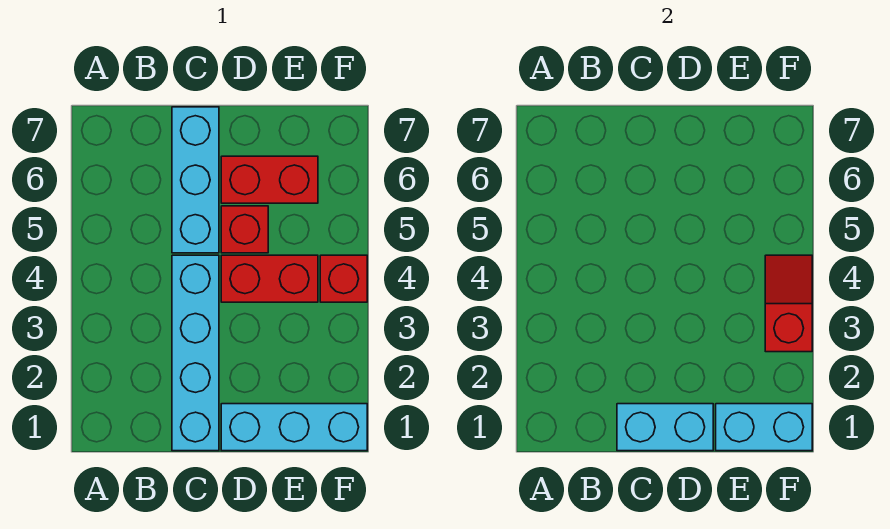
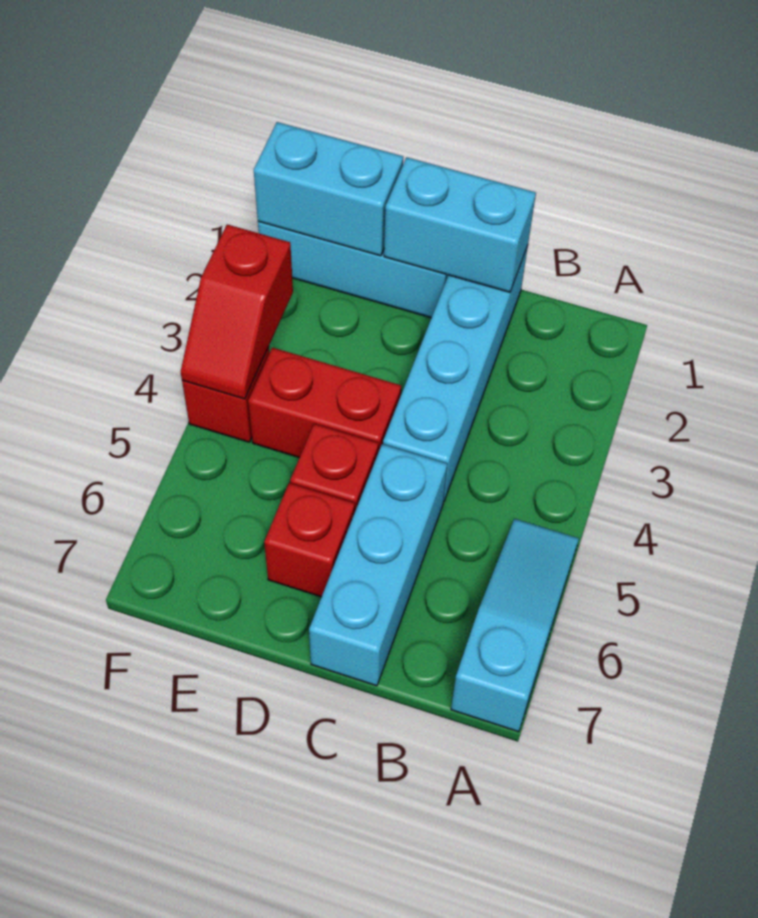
none -> cyan slope A5:A7 level 1 top 7
red brick D6:E6 level 1 -> red brick D6 level 1

